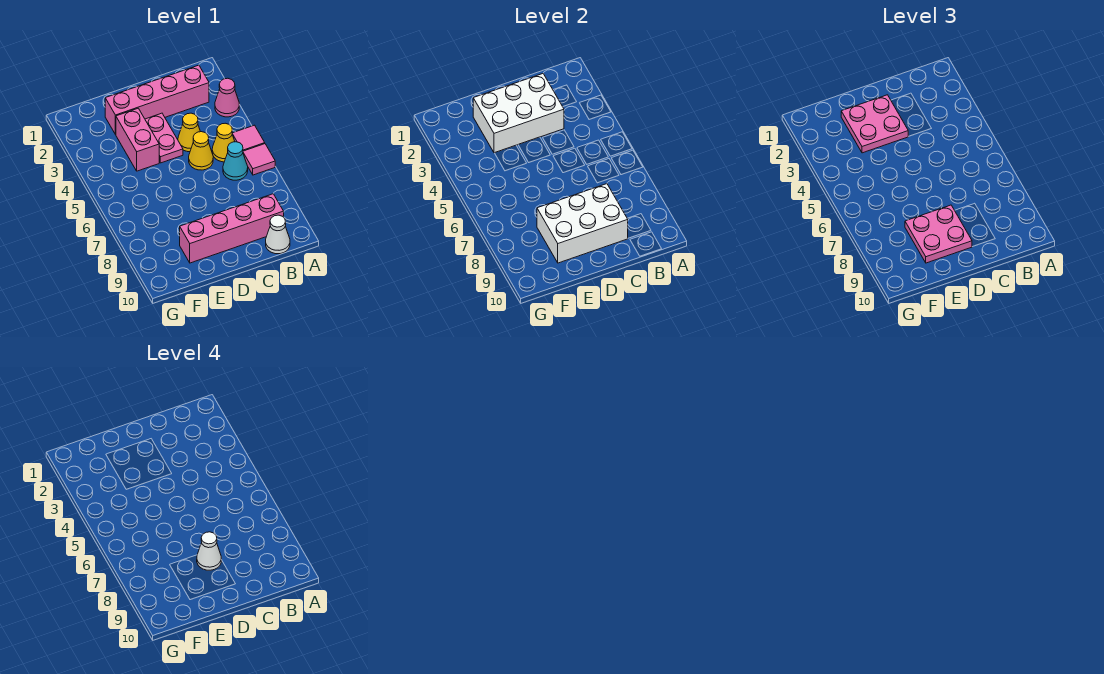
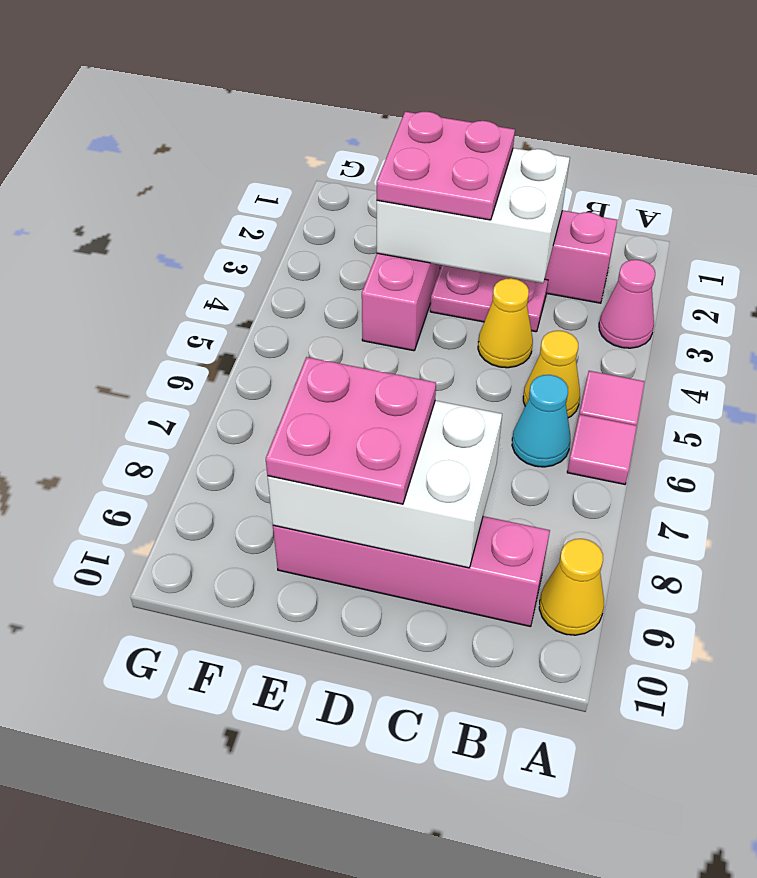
white cone B10 level 1 -> none
yellow cone C5 level 1 -> yellow cone A9 level 1
pink plate D3:D4 level 1 -> pink plate C3:D3 level 1
white cone D8 level 4 -> none

